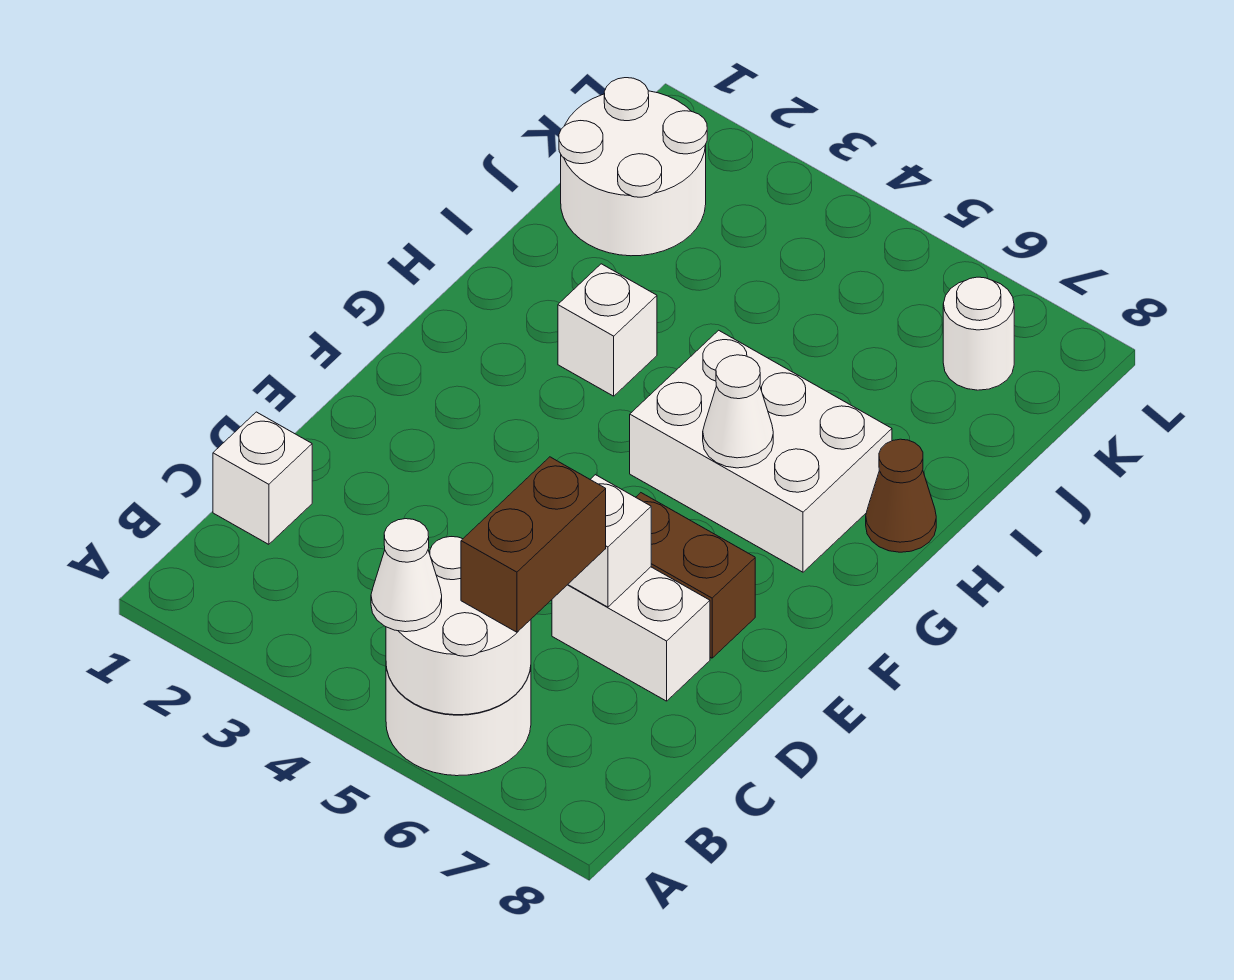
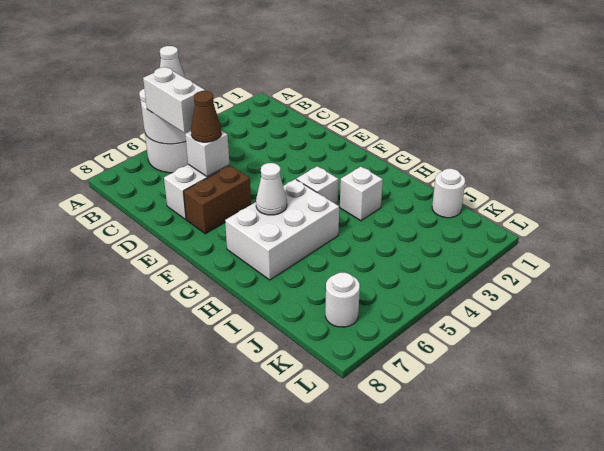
brown brick B6:C6 level 3 -> white brick B6:C6 level 3
white brick C1 level 1 -> white brick G4 level 1
brown cone H8 level 1 -> brown cone D6 level 3
white round brick J1:K2 level 1 -> white round brick J1 level 1

